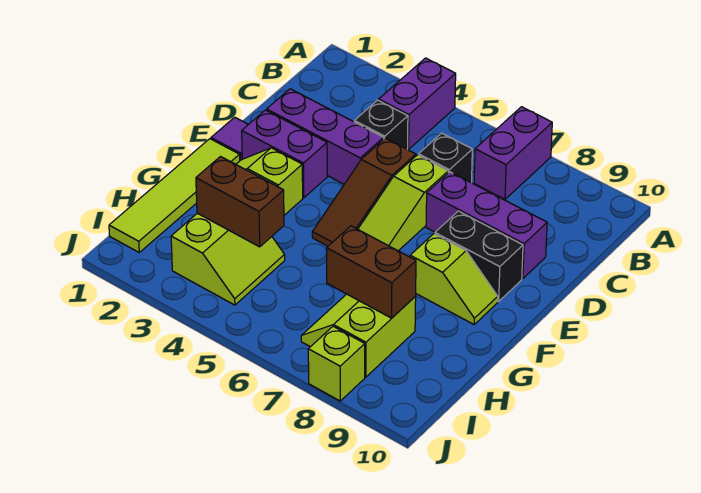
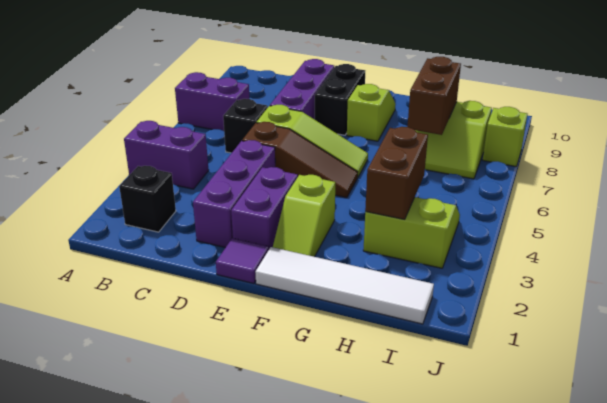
black brick C4 level 1 -> black brick B2 level 1
lime tile F1:I1 level 1 -> white tile F1:I1 level 1

